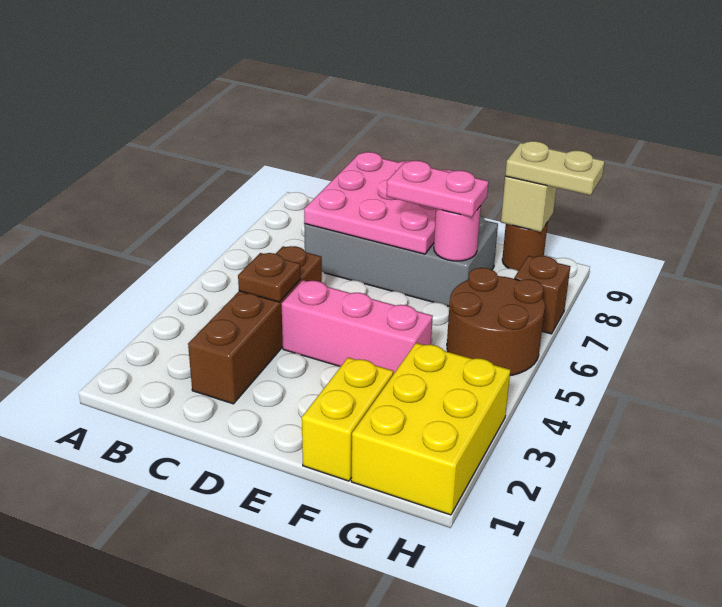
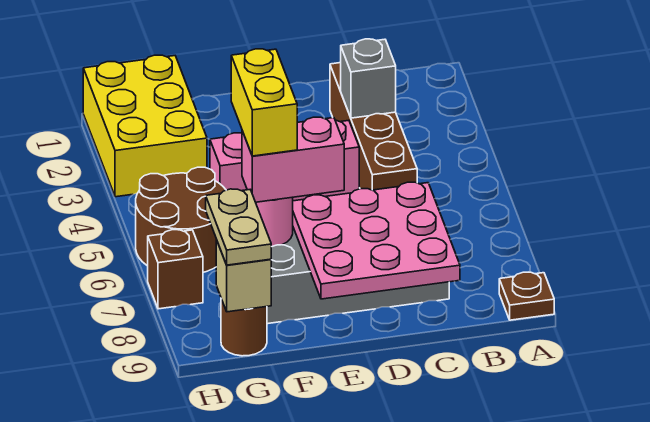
none -> grey brick C3 level 2
brown plate C4 level 2 -> brown plate A9 level 1
pink plate E7:F7 level 3 -> pink brick E7:F7 level 3
yellow brick F1:F2 level 1 -> yellow brick F6:F7 level 4
tan plate G9:H9 level 3 -> tan plate G8:G9 level 3

